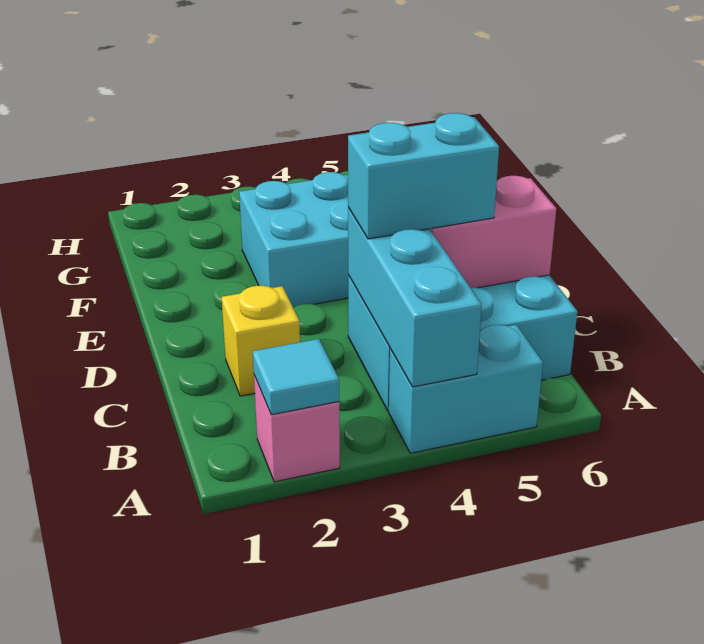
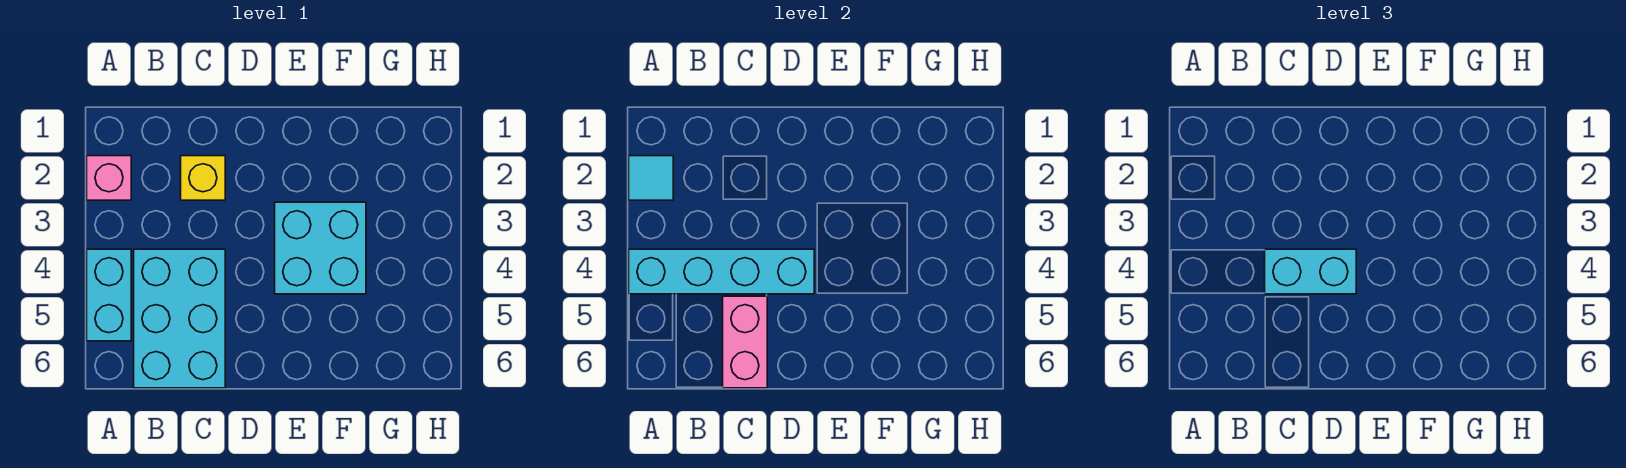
cyan brick A4:C4 level 2 -> cyan brick A4:D4 level 2
cyan brick C4:C5 level 3 -> cyan brick C4:D4 level 3

